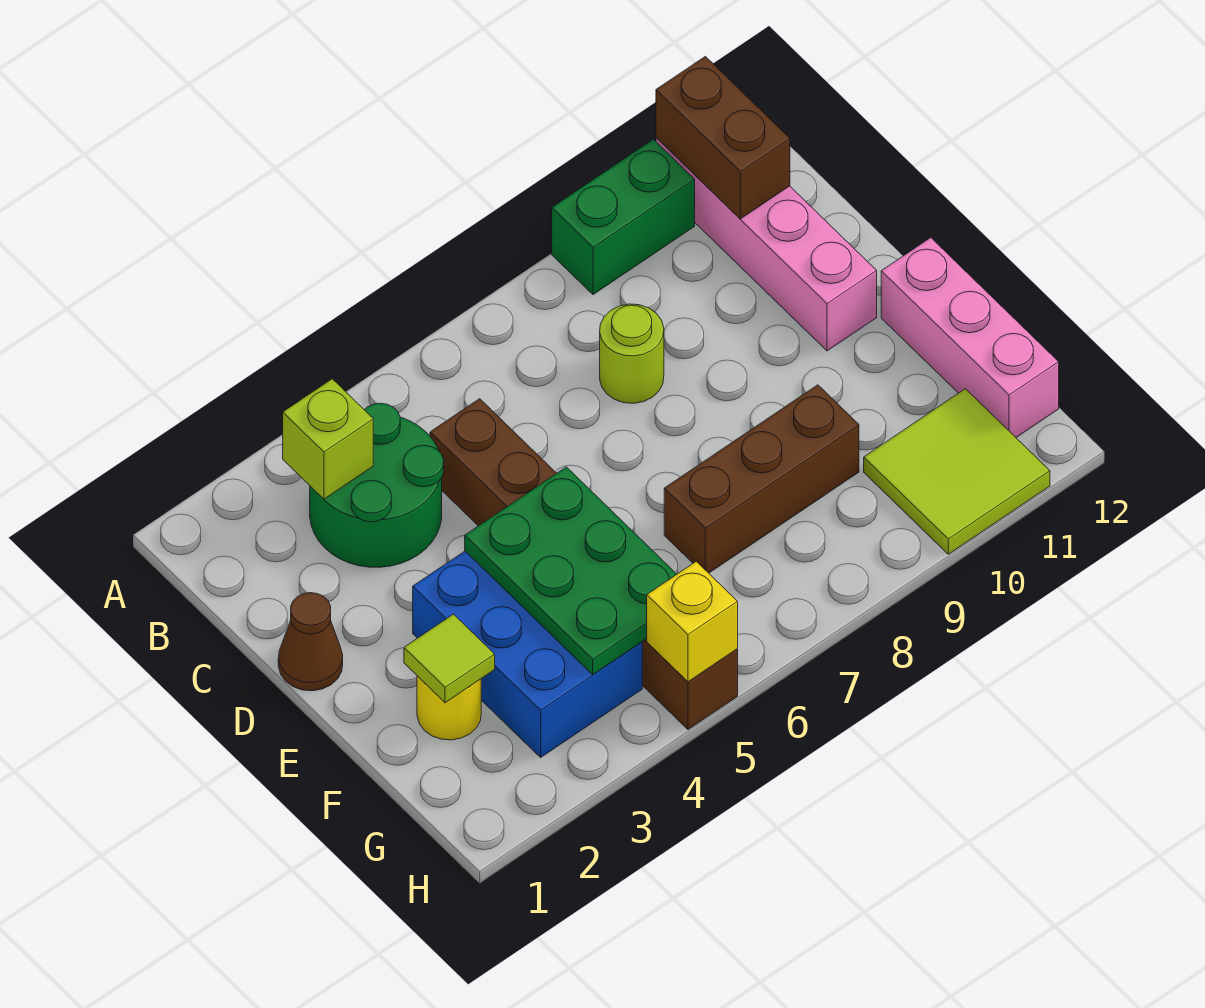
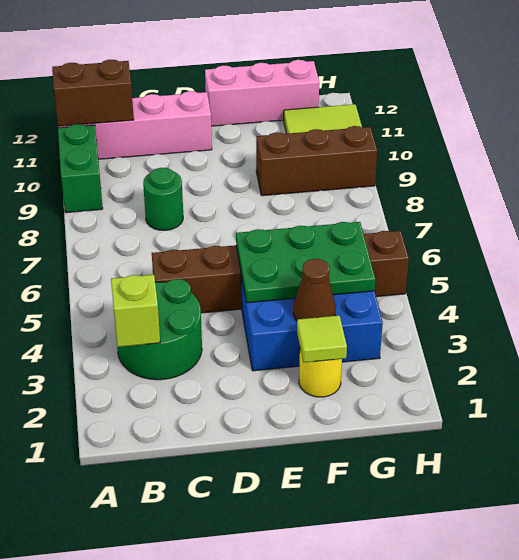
lime round brick C8 level 1 -> green round brick C8 level 1
brown cone D1 level 1 -> brown cone F3 level 2
brown brick F7:F9 level 1 -> brown brick F9:H9 level 1
yellow brick H5 level 2 -> none

